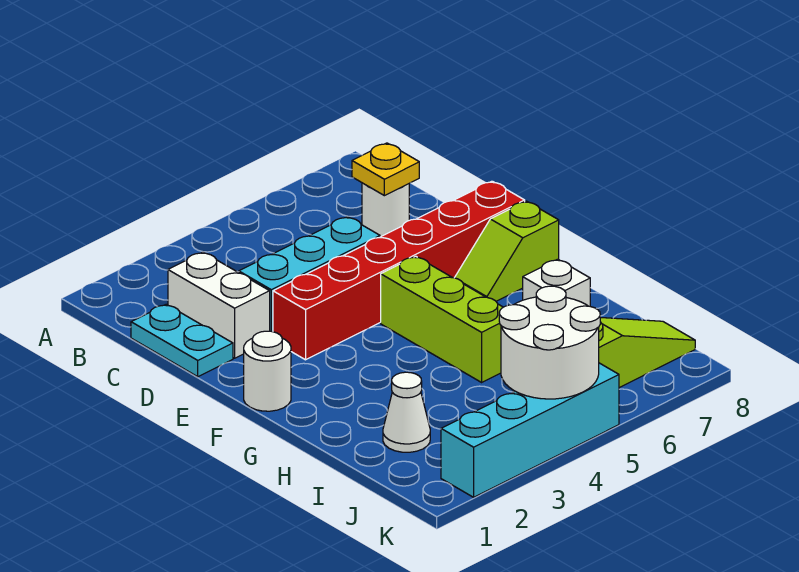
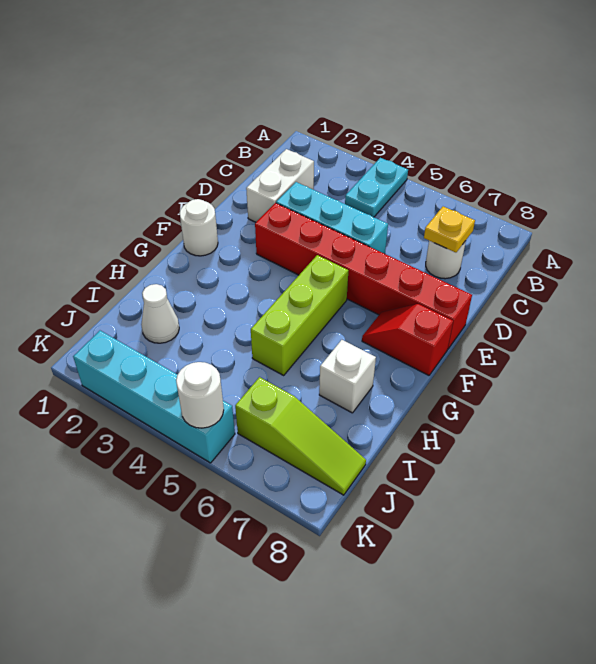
cyan plate C1:D1 level 1 -> cyan plate A4:B4 level 1
lime slope F7:F8 level 1 top 8 -> red slope F7:F8 level 1 top 8
white round brick J4:K5 level 2 -> white round brick K5 level 2

